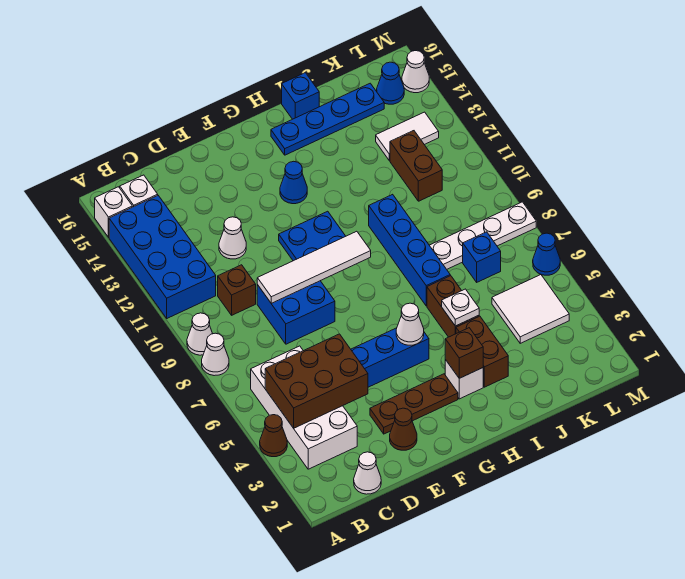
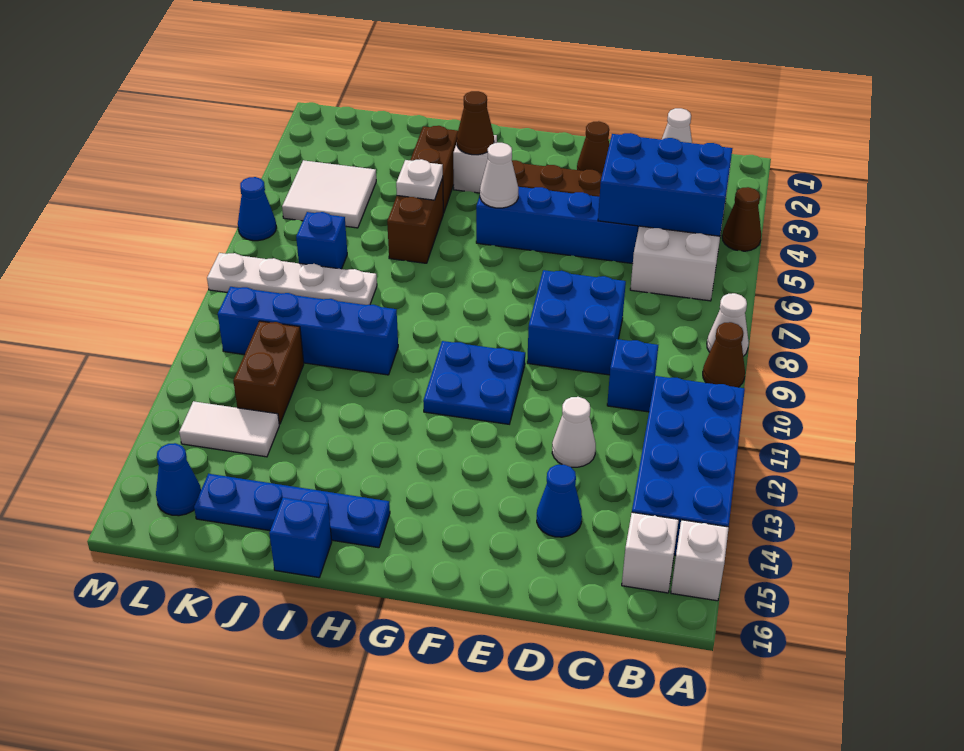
white cone A9 level 1 -> brown cone A9 level 1
brown brick B4:D5 level 2 -> blue brick B4:D5 level 2
brown brick C10 level 1 -> blue brick C10 level 1
white tile D9:G9 level 2 -> none
blue cone G13 level 1 -> blue cone D14 level 1
brown brick H3 level 2 -> brown cone H3 level 2
blue brick I7:I10 level 1 -> blue brick I10:L10 level 1
white cone M15 level 1 -> none

